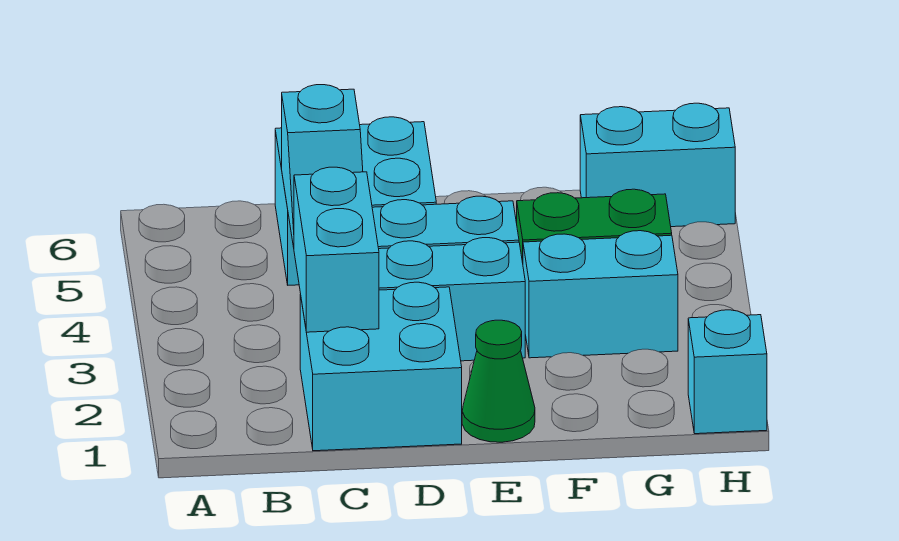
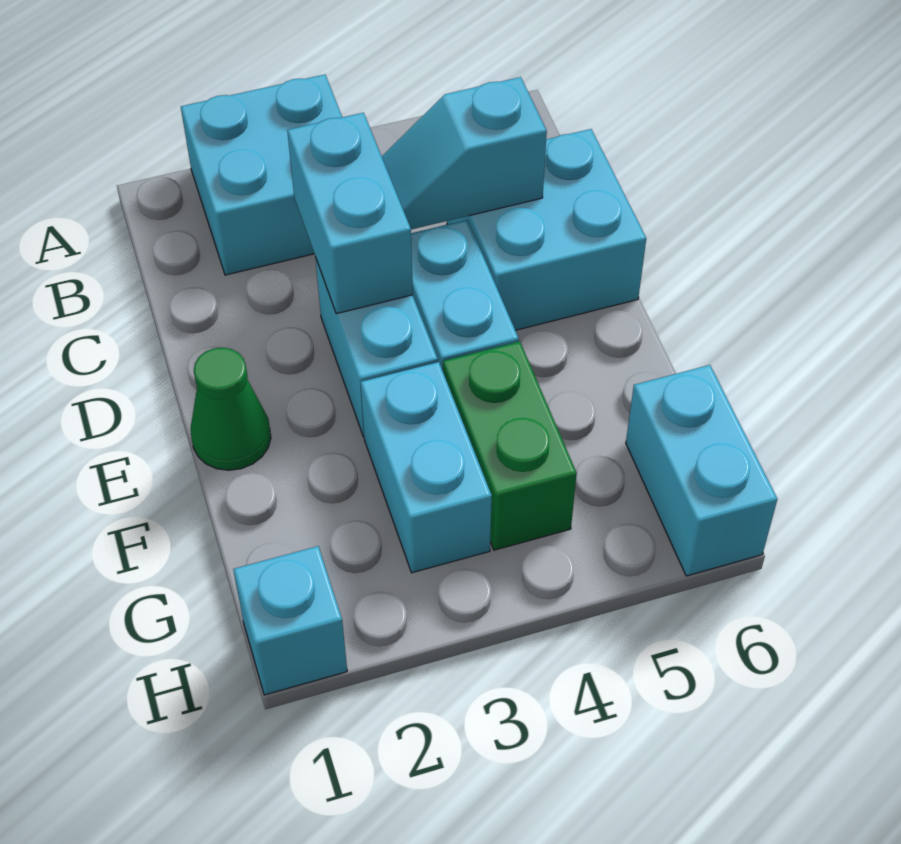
cyan brick C1:D2 level 1 -> cyan brick A2:B3 level 1
cyan brick C2:C3 level 2 -> cyan brick C3:D3 level 2

